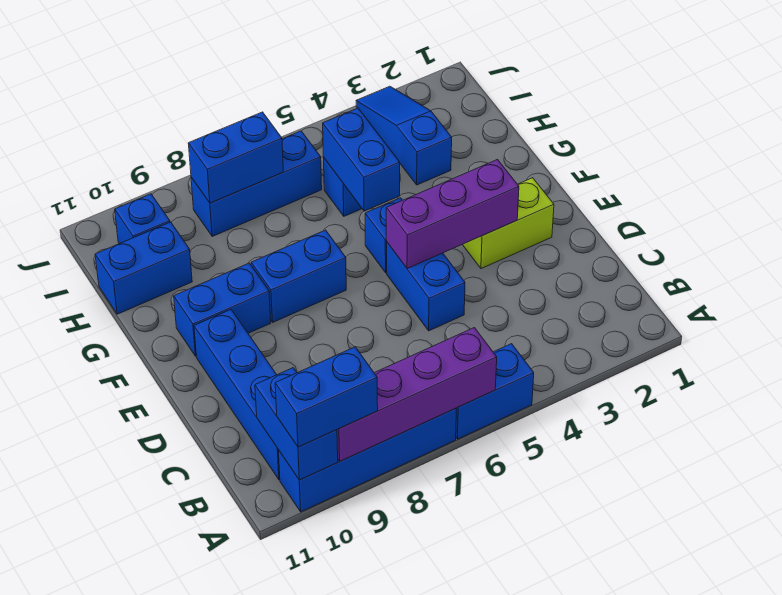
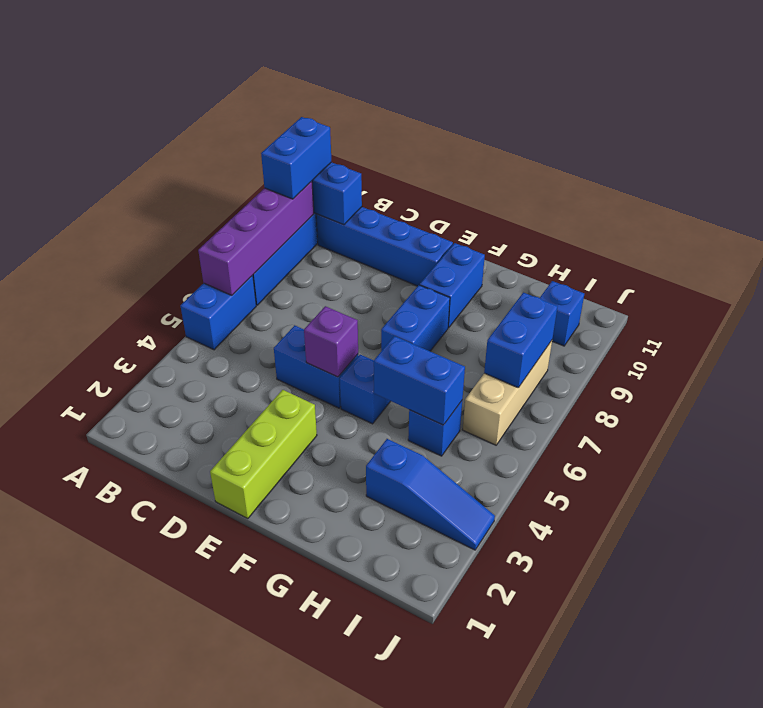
lime brick E2:E3 level 1 -> lime brick E1:E3 level 1
purple brick E3:E5 level 2 -> purple brick E5 level 2
blue brick H10:H11 level 1 -> none
blue brick I6:I8 level 1 -> tan brick I6:I8 level 1

